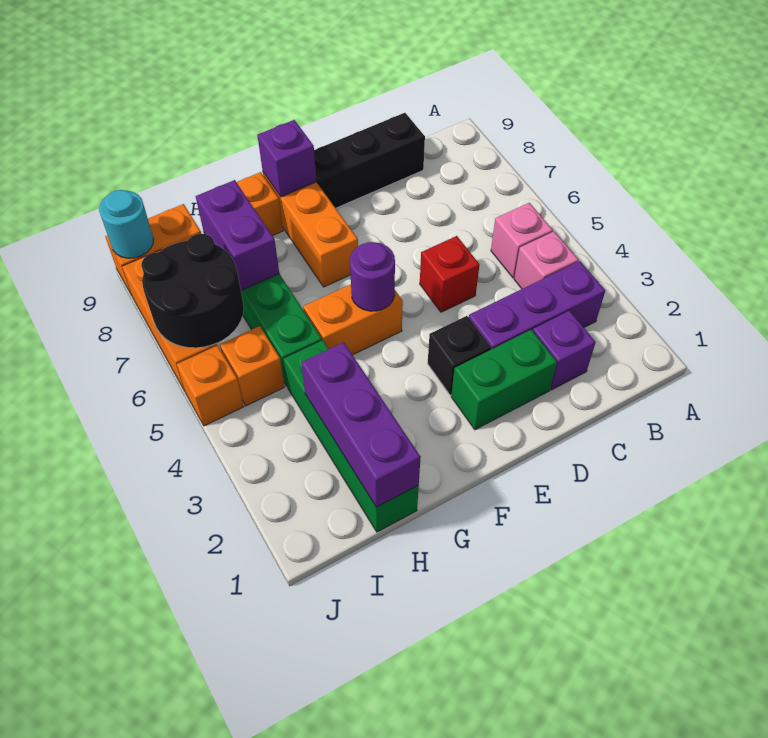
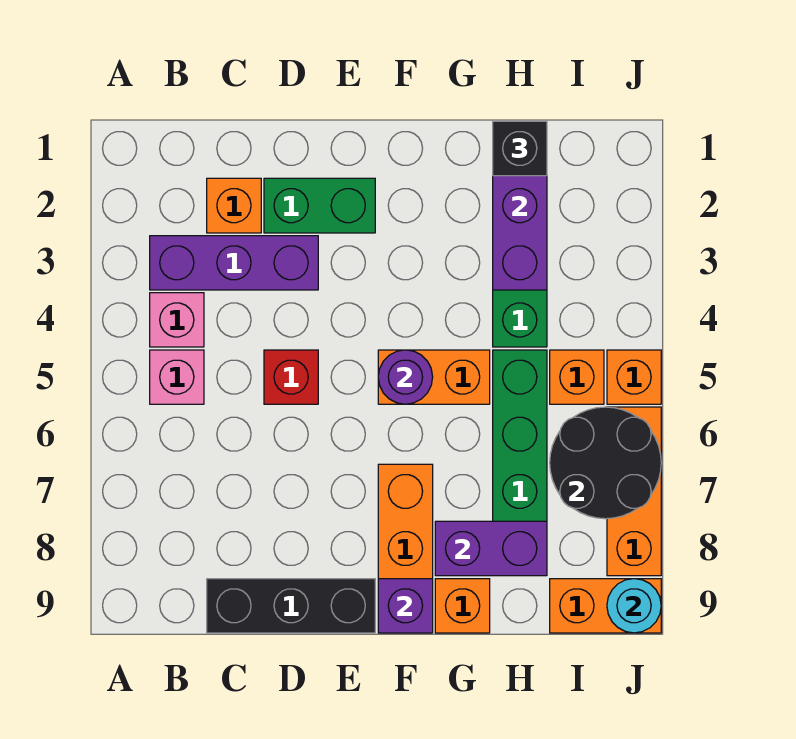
purple brick C2 level 1 -> orange brick C2 level 1
black brick E3 level 1 -> black brick H1 level 3
purple brick H7:H8 level 2 -> purple brick G8:H8 level 2

